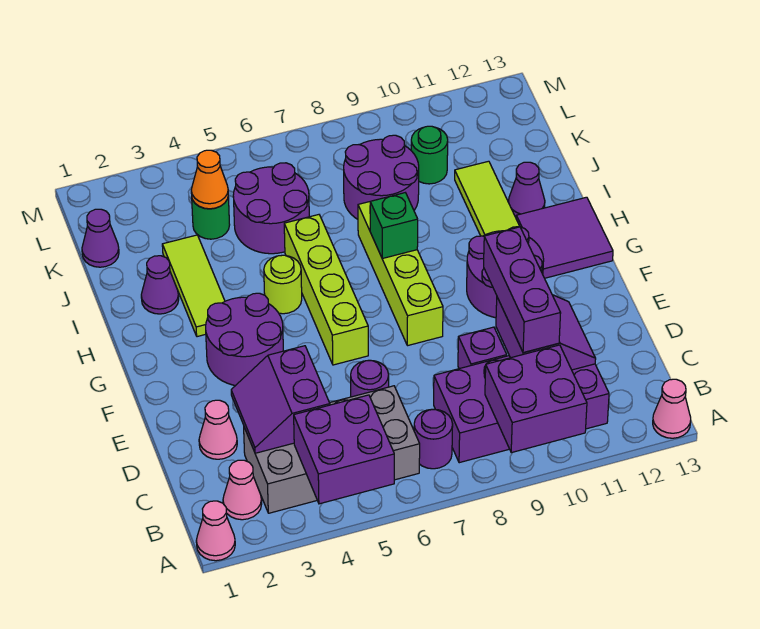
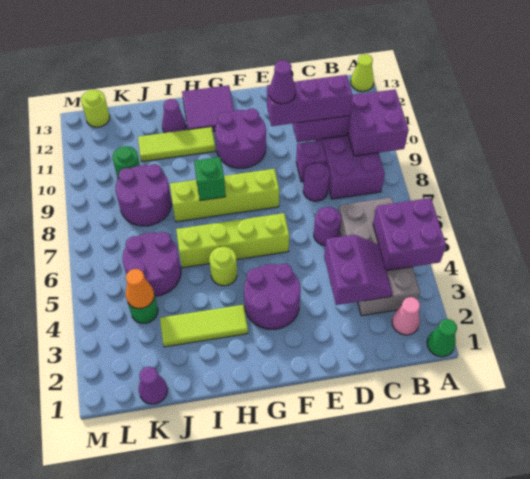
pink cone A1 level 1 -> green cone A1 level 1
pink cone A13 level 1 -> lime cone A13 level 1
purple round brick B7 level 1 -> purple round brick D8 level 1
purple slope C3:D4 level 2 top 4 -> purple slope C3:D4 level 2 top D
pink cone D2 level 1 -> none
purple cone I2 level 1 -> purple cone E10 level 4
none -> lime round brick L13 level 1

